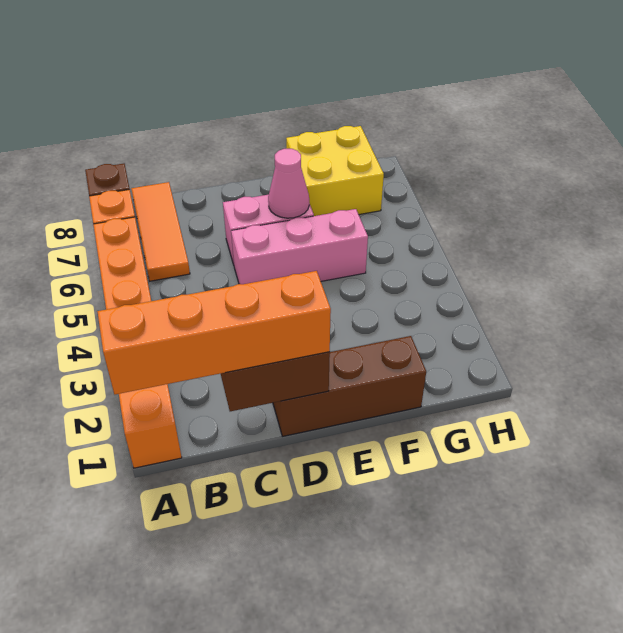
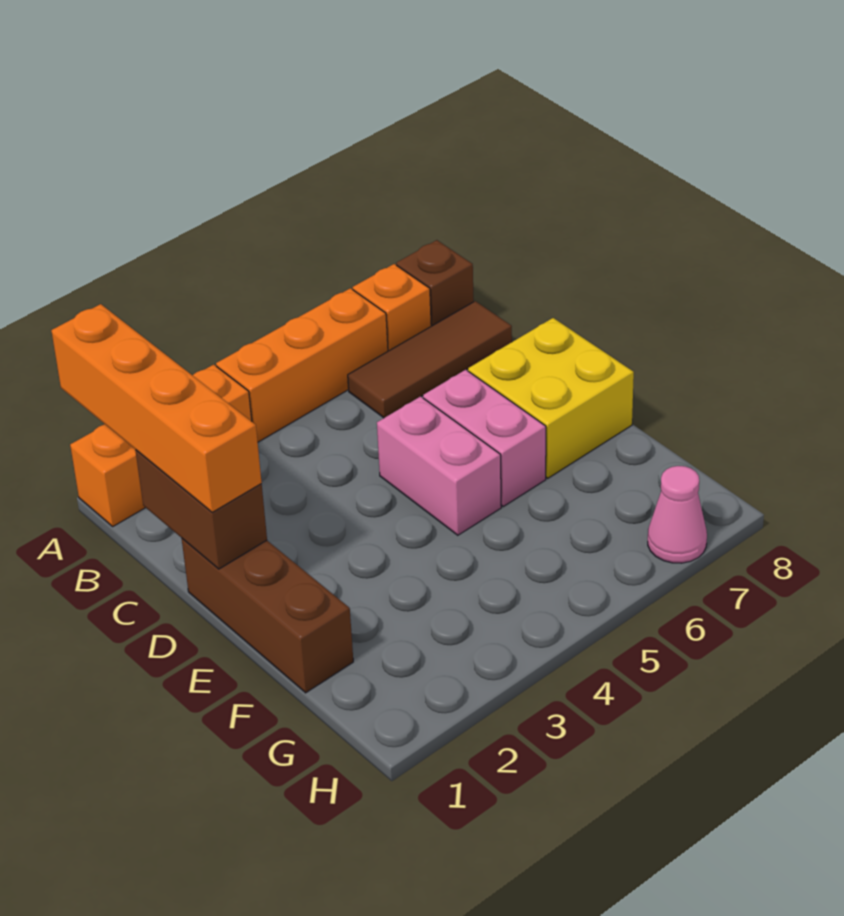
orange tile B6:B8 level 1 -> brown tile B6:B8 level 1
pink brick D5:F5 level 1 -> pink brick D5:E5 level 1
pink cone E6 level 2 -> pink cone H7 level 1
yellow brick F7:G8 level 1 -> yellow brick D7:E8 level 1

